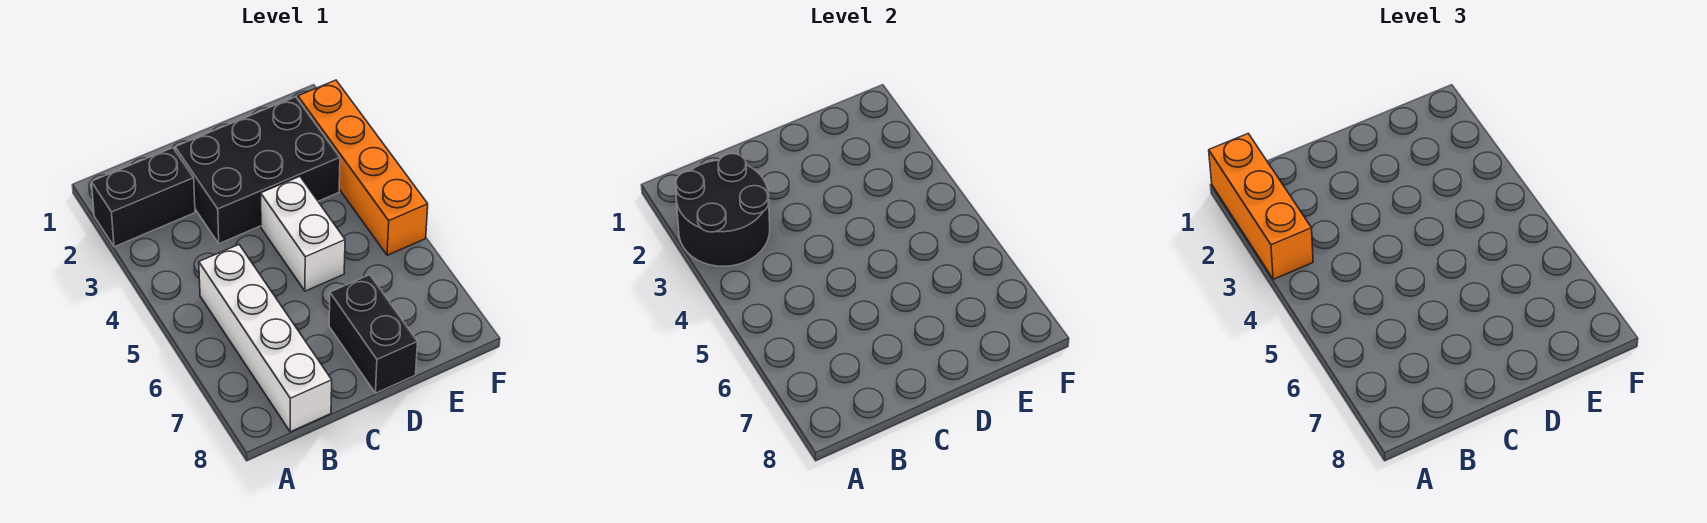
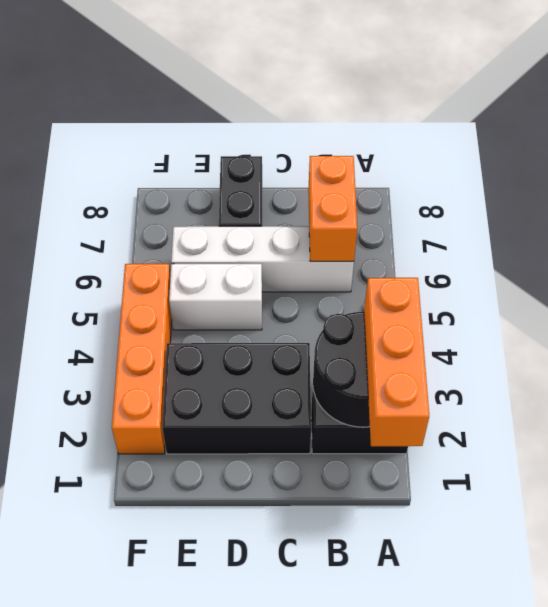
white brick B5:B8 level 1 -> white brick B6:E6 level 1
none -> orange brick B6:B7 level 2
white brick D4:D5 level 1 -> white brick D5:E5 level 1

